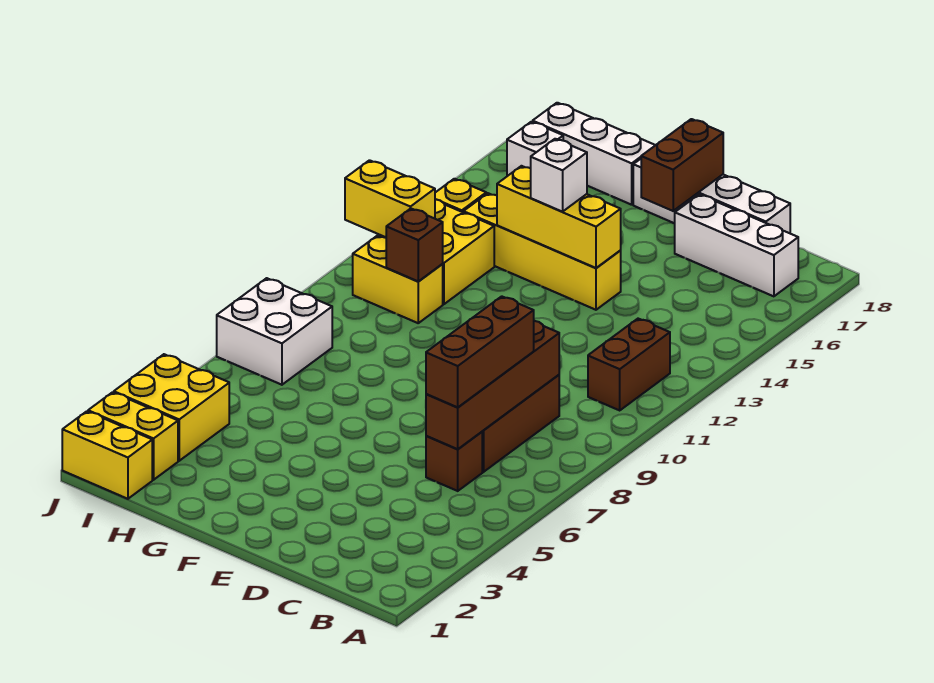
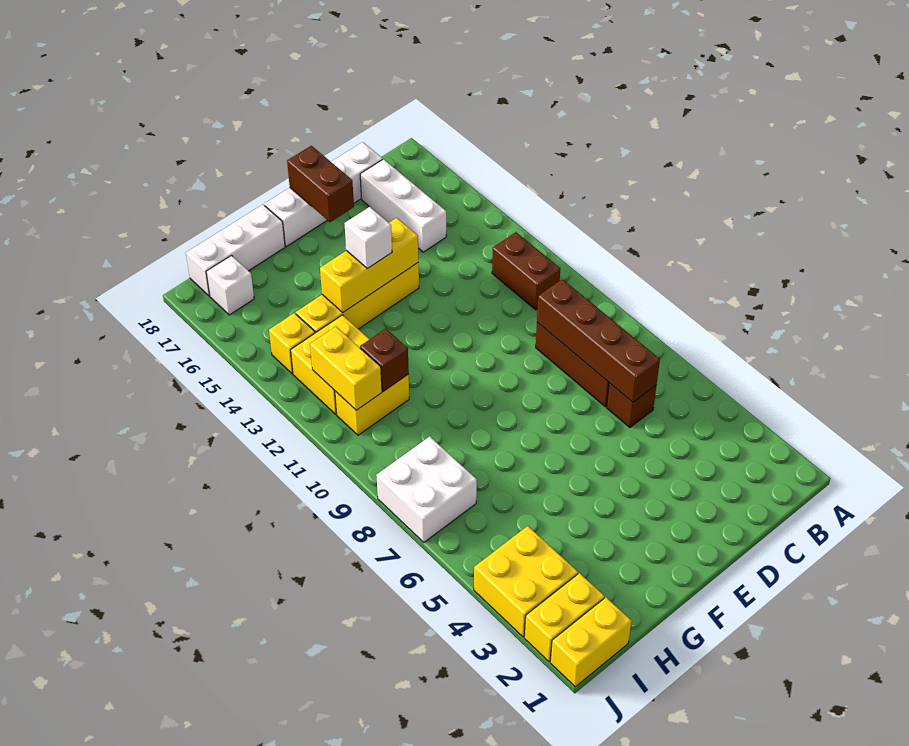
white brick B17:D17 level 1 -> white brick C15:C17 level 1
brown brick C6:C8 level 3 -> none
yellow brick I12:J12 level 2 -> yellow brick I11:I12 level 2

